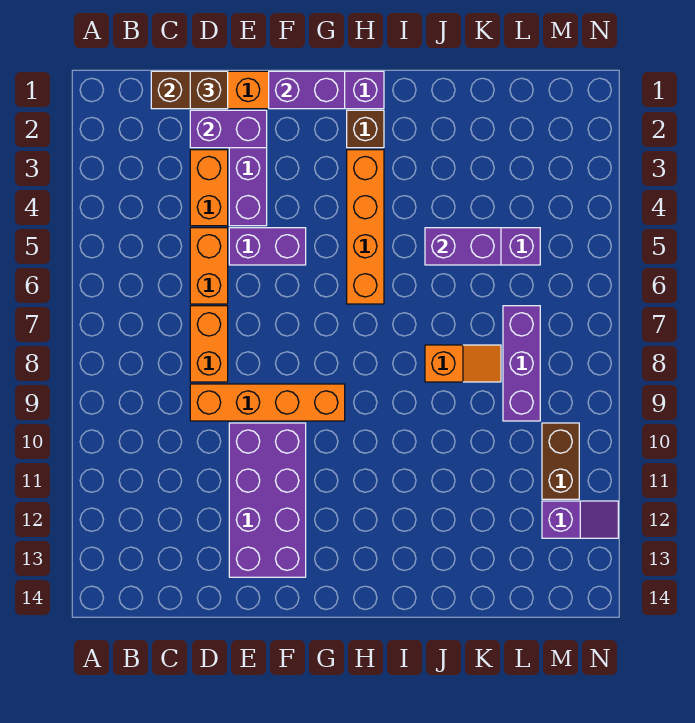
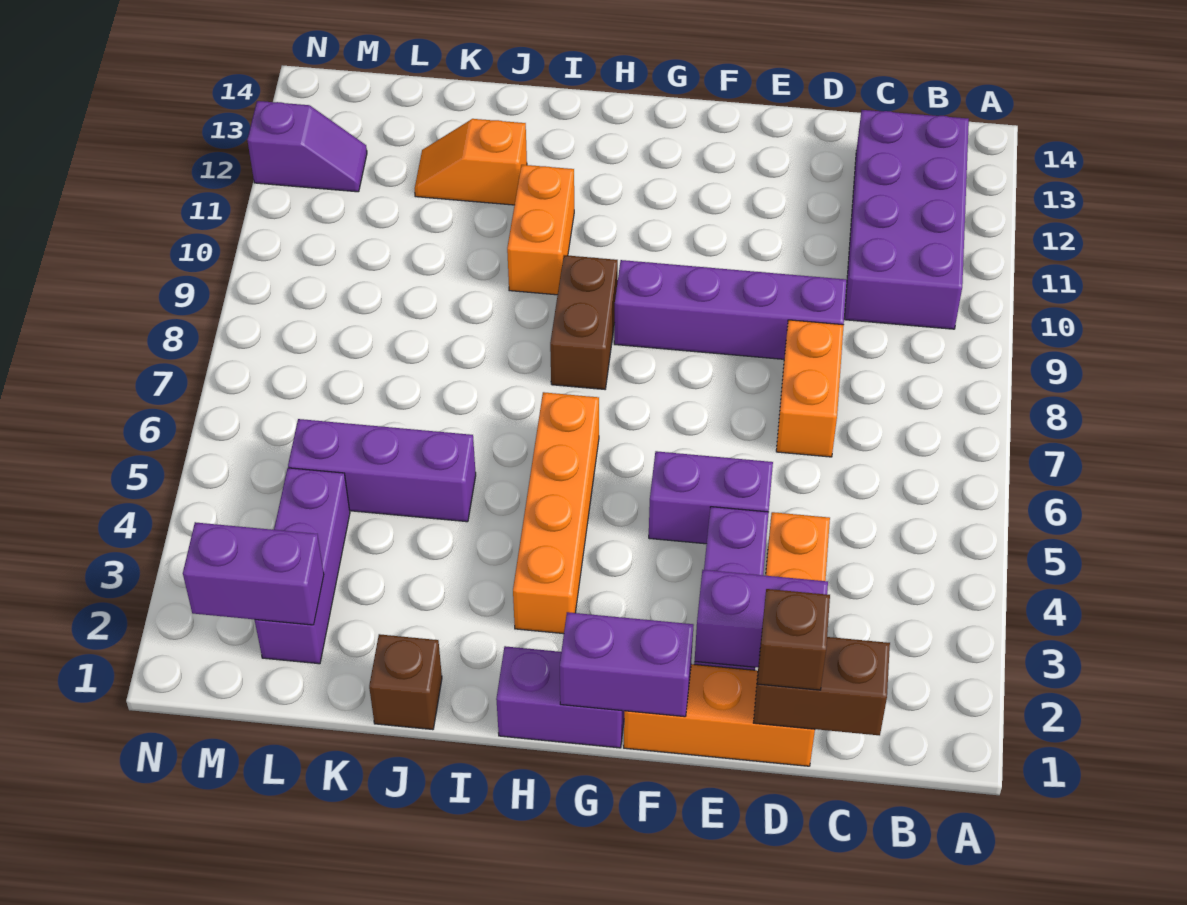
orange brick D5:D6 level 1 -> orange brick I10:I11 level 1
orange brick D9:G9 level 1 -> purple brick D9:G9 level 1
purple brick E10:F13 level 1 -> purple brick B10:C13 level 1
brown brick H2 level 1 -> brown brick J1 level 1
purple brick J5:K5 level 2 -> purple brick L2:M2 level 2
orange slope J8:K8 level 1 top J -> orange slope J12:K12 level 1 top J
purple brick L7:L9 level 1 -> purple brick L2:L4 level 1
brown brick M10:M11 level 1 -> brown brick H8:H9 level 1
purple slope M12:N12 level 1 top M -> purple slope M12:N12 level 1 top N

